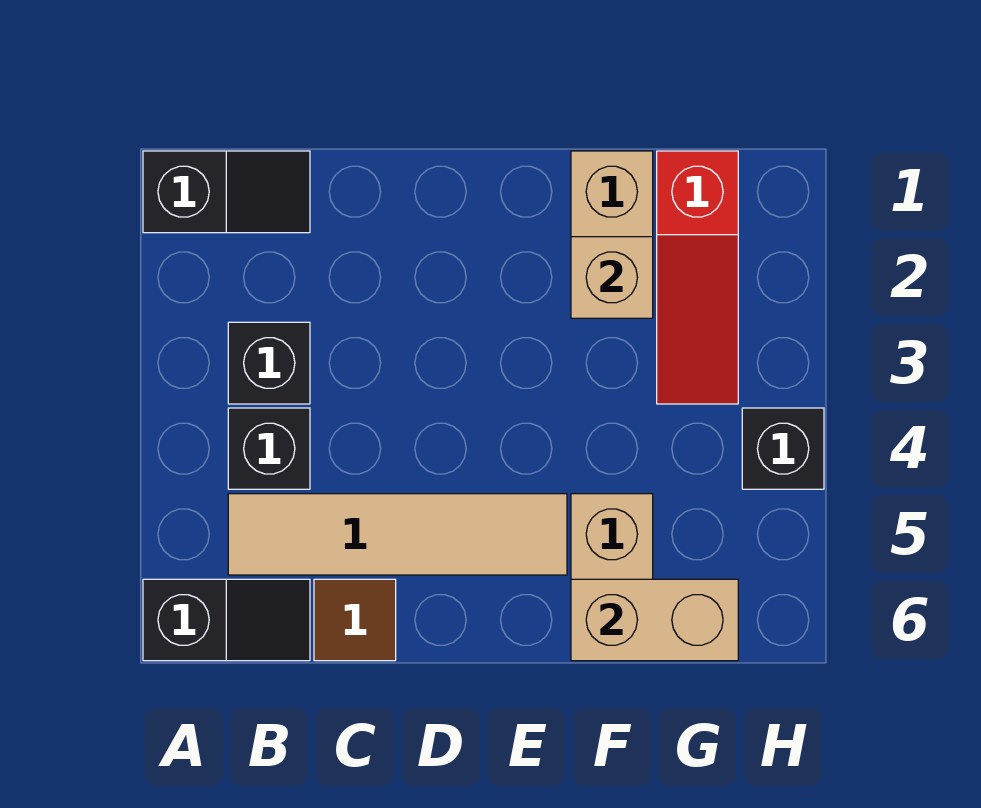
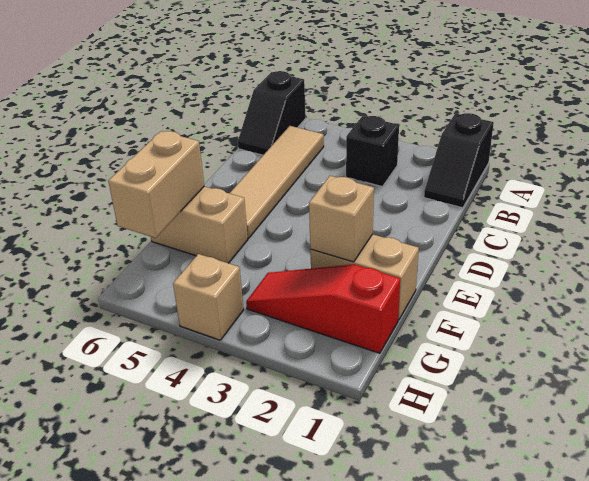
black brick B4 level 1 -> none
brown tile C6 level 1 -> none
black brick H4 level 1 -> tan brick H4 level 1

